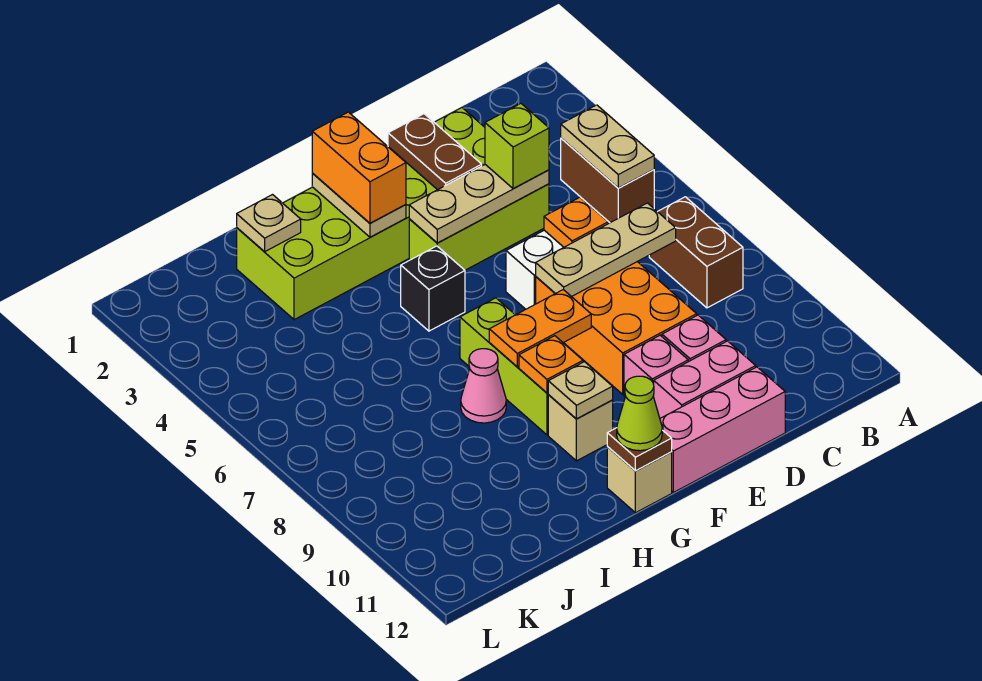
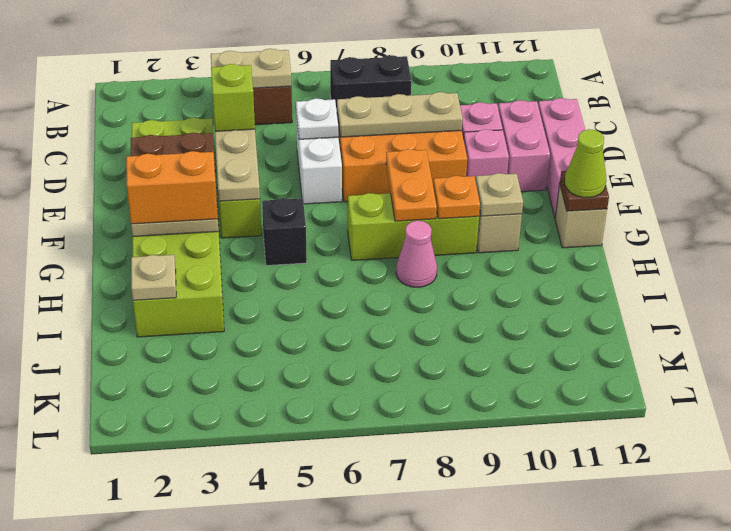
brown brick B7:B8 level 1 -> black brick B7:B8 level 1
tan plate C7:E7 level 2 -> tan plate D7:D9 level 2
orange plate D6 level 2 -> white plate D6 level 2

